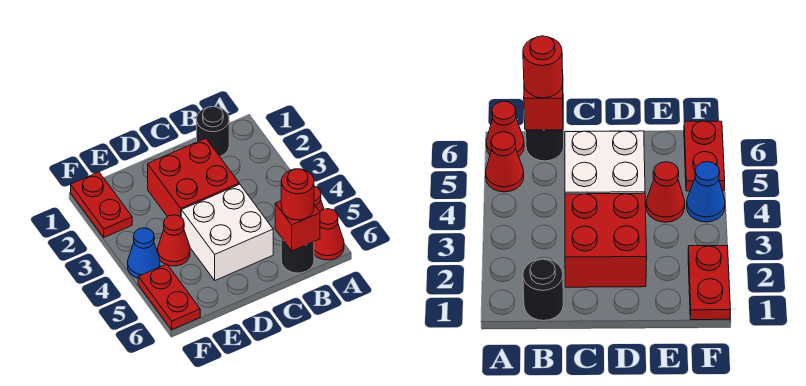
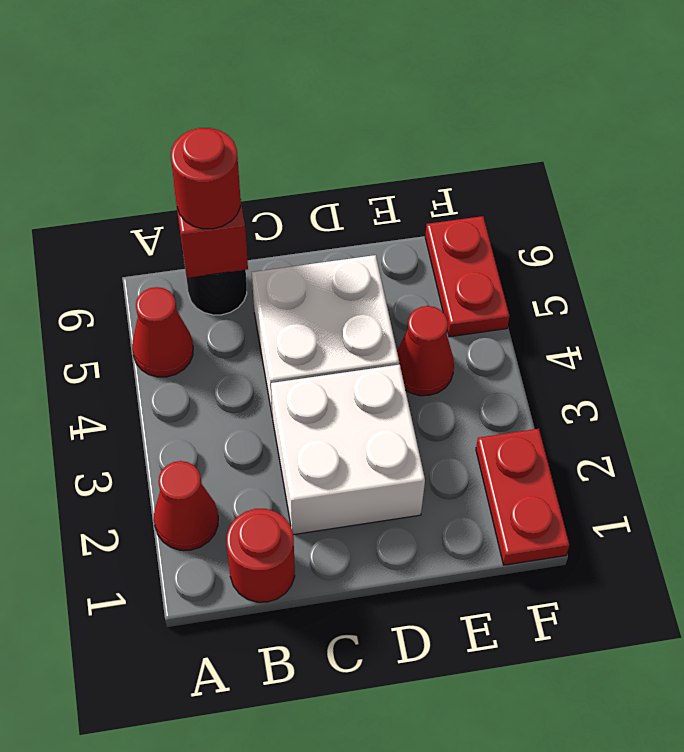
red cone A6 level 1 -> red cone A2 level 1
black round brick B1 level 1 -> red round brick B1 level 1
red brick C2:D3 level 1 -> white brick C2:D3 level 1
blue cone F4 level 1 -> none

